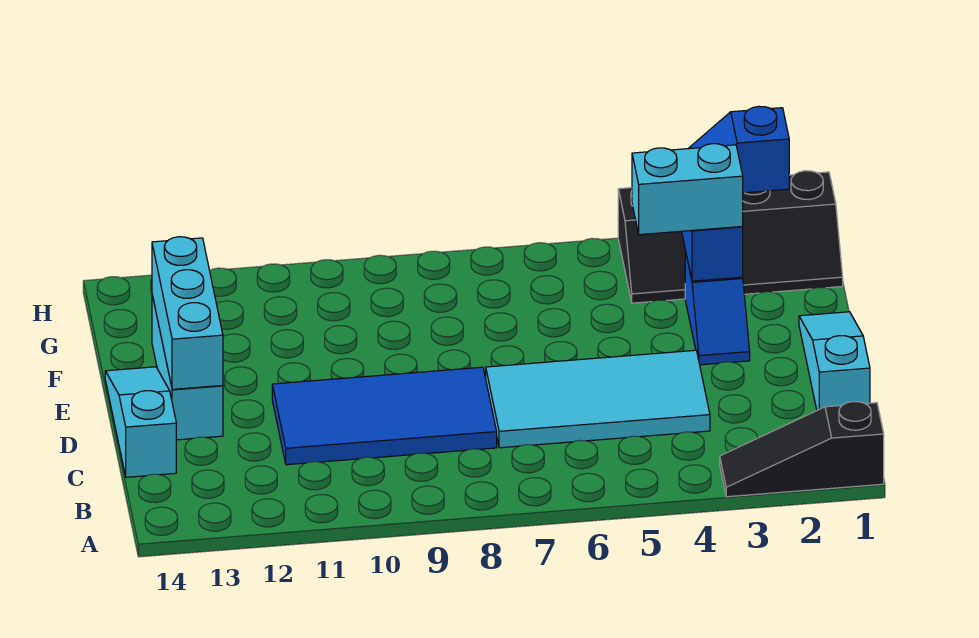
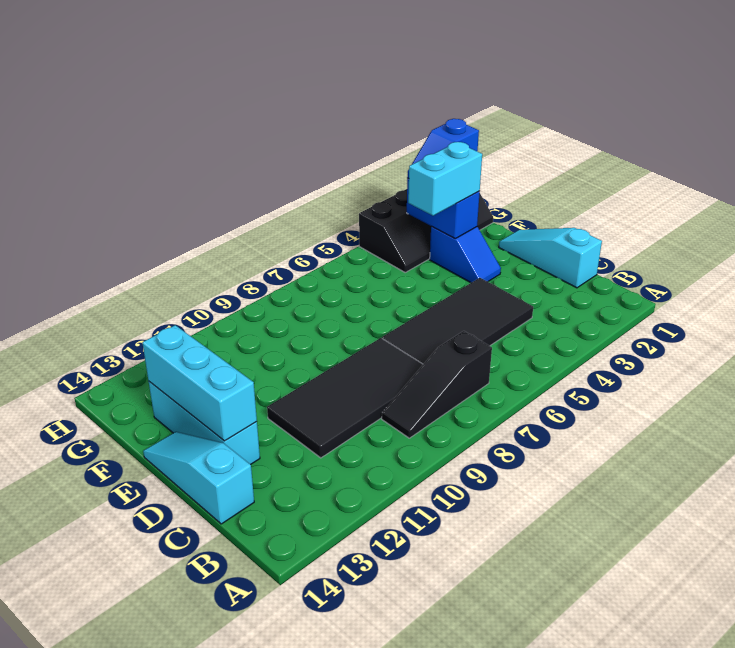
black slope A1:A3 level 1 top 1 -> black slope B7:B9 level 1 top 7
cyan tile C4:D7 level 1 -> black tile C4:D7 level 1
blue tile C8:D11 level 1 -> black tile C8:D11 level 1

